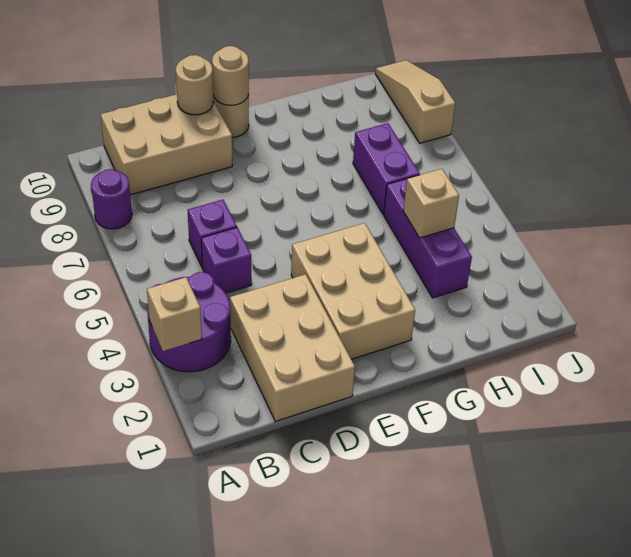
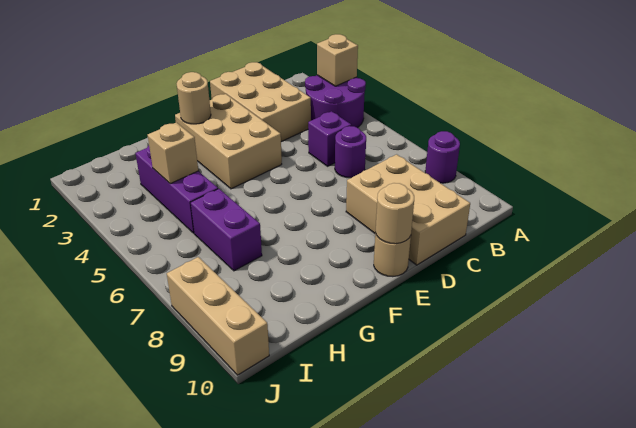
tan brick B9:D10 level 1 -> tan brick C8:D10 level 1
purple brick C6 level 1 -> purple round brick C6 level 1
tan round brick D10 level 2 -> tan round brick F2 level 2
tan slope J8:J10 level 1 top 8 -> tan brick J8:J10 level 1

